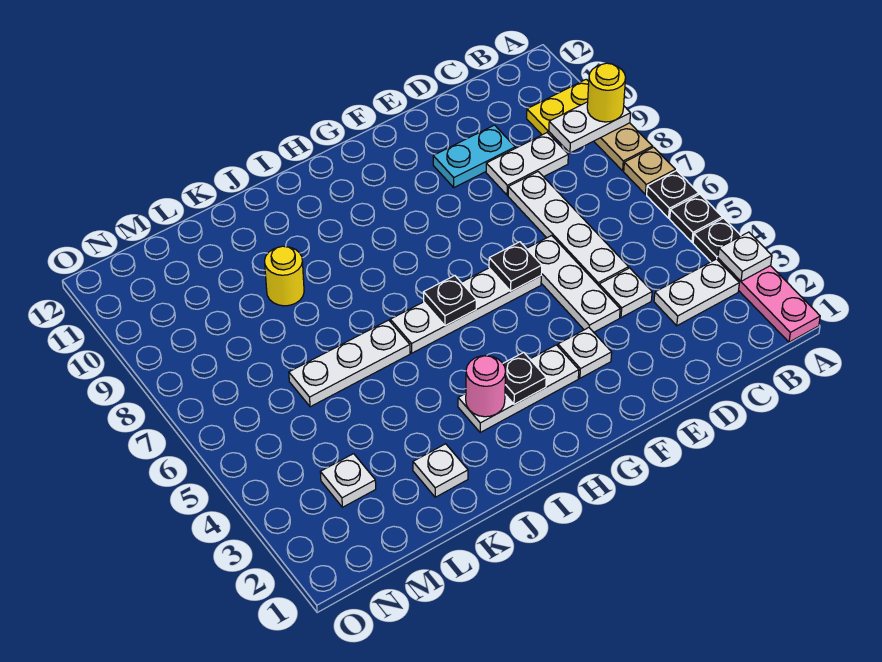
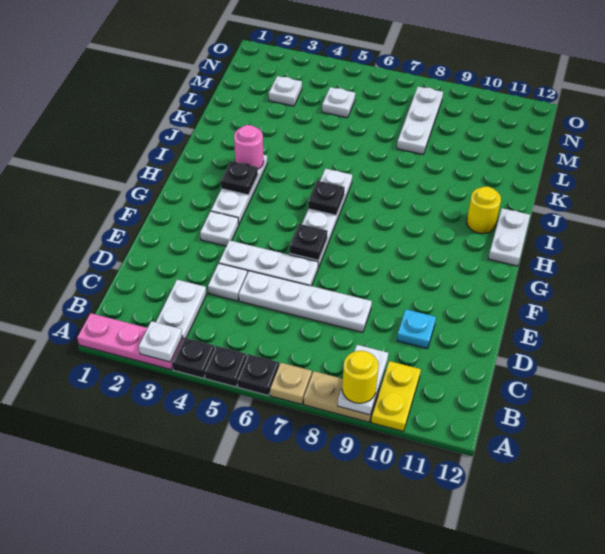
white plate C9:D9 level 1 -> white plate H12:I12 level 1
cyan plate D10:E10 level 1 -> cyan plate D10 level 1
white plate J6:L6 level 1 -> white plate L8:N8 level 1
white plate K2 level 1 -> white plate M5 level 1
yellow round brick K9 level 1 -> yellow round brick I11 level 1

